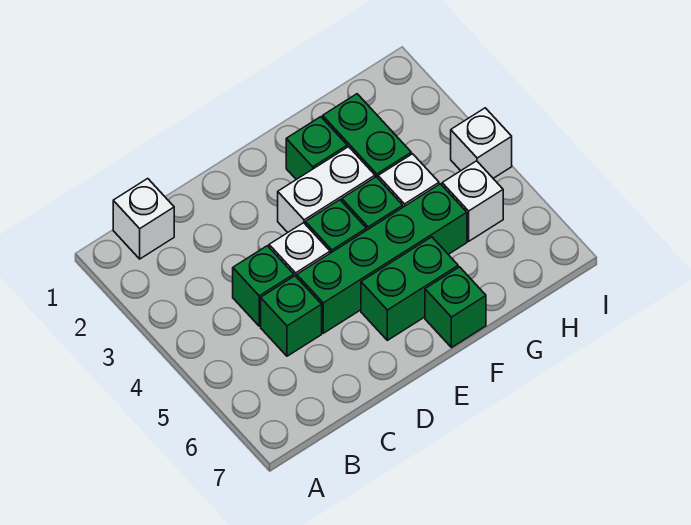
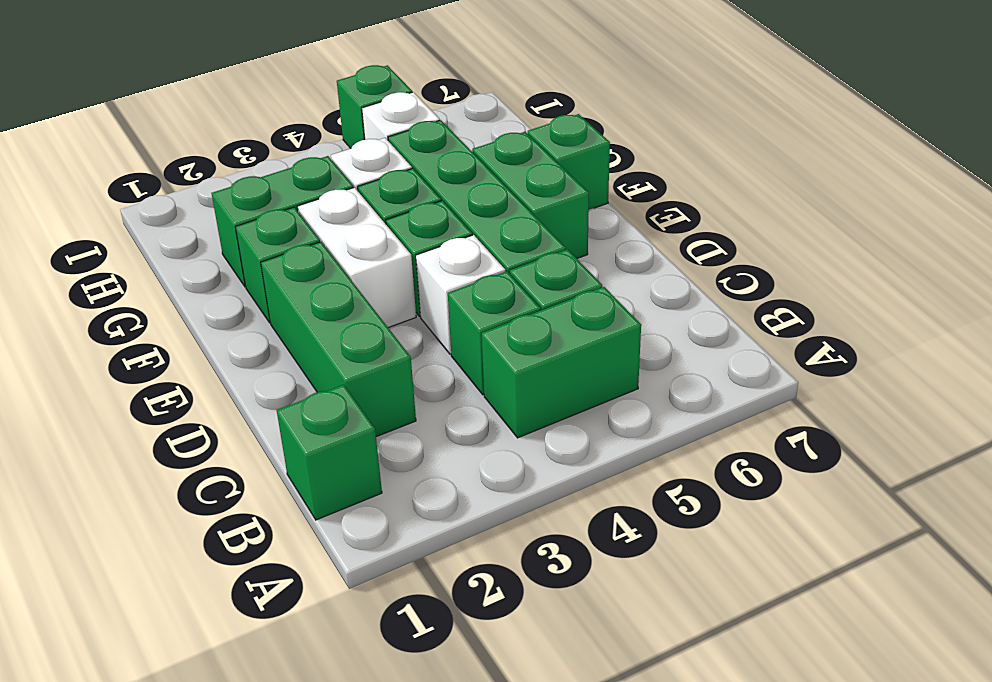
white brick B1 level 1 -> green brick B1 level 1
none -> green brick B4:B5 level 1
none -> green brick C2:E2 level 1
white brick I4 level 1 -> none
none -> green brick I5 level 1

